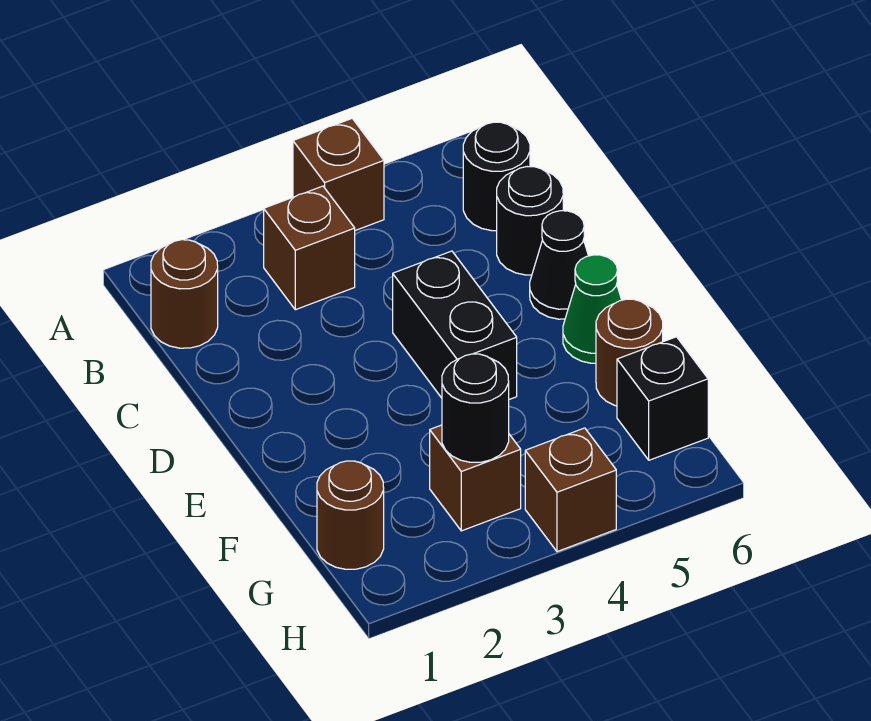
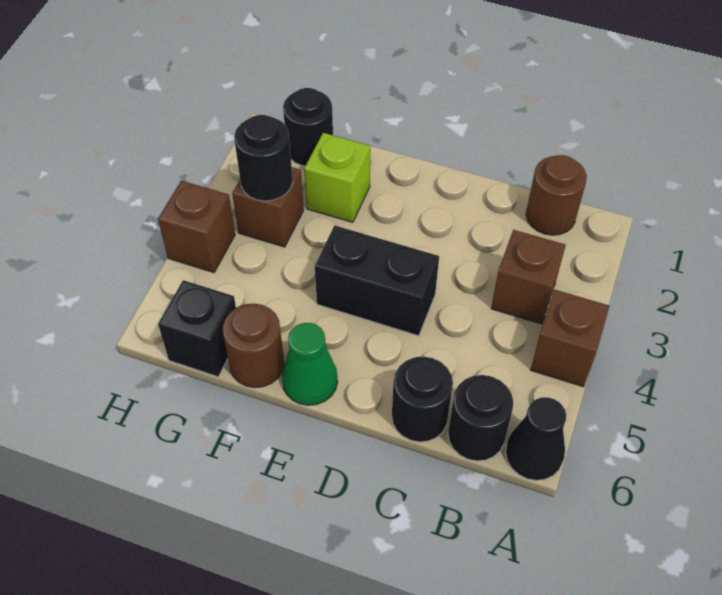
black cone D6 level 1 -> black cone A6 level 1
none -> lime brick F2 level 1
brown round brick G1 level 1 -> black round brick G1 level 1

